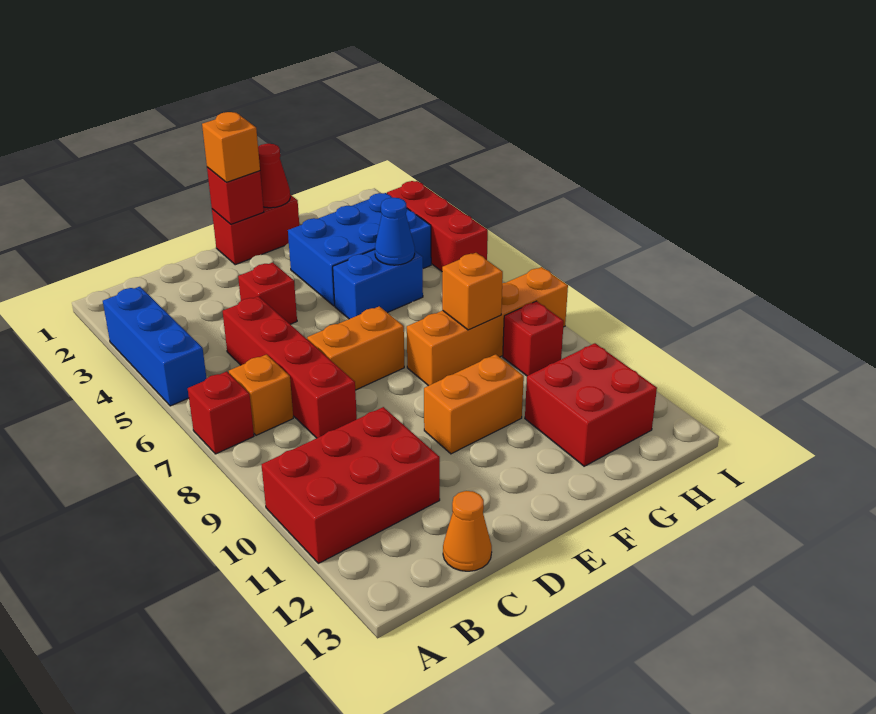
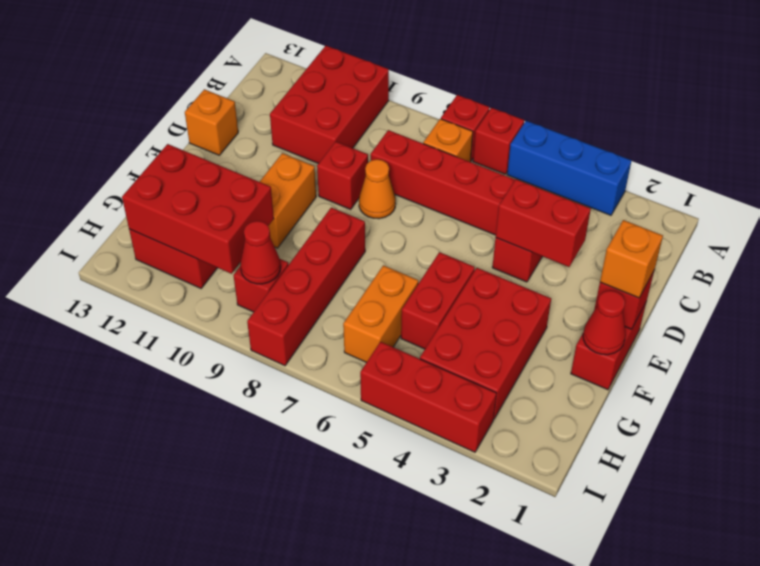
none -> red brick A6 level 1
orange cone C13 level 1 -> orange cone D8 level 1
none -> red brick D3:D4 level 2
orange brick D7:E7 level 1 -> orange brick G6:H6 level 1
none -> red brick D9 level 1
blue brick F3:H4 level 1 -> red brick F3:H4 level 1
blue brick F5:G5 level 1 -> red brick F5:G5 level 1
orange brick F8:I8 level 1 -> red brick F8:I8 level 1
blue cone G5 level 2 -> none
orange brick G8 level 2 -> orange brick D13 level 1
none -> red brick G10:H12 level 2
none -> red cone H9 level 2

